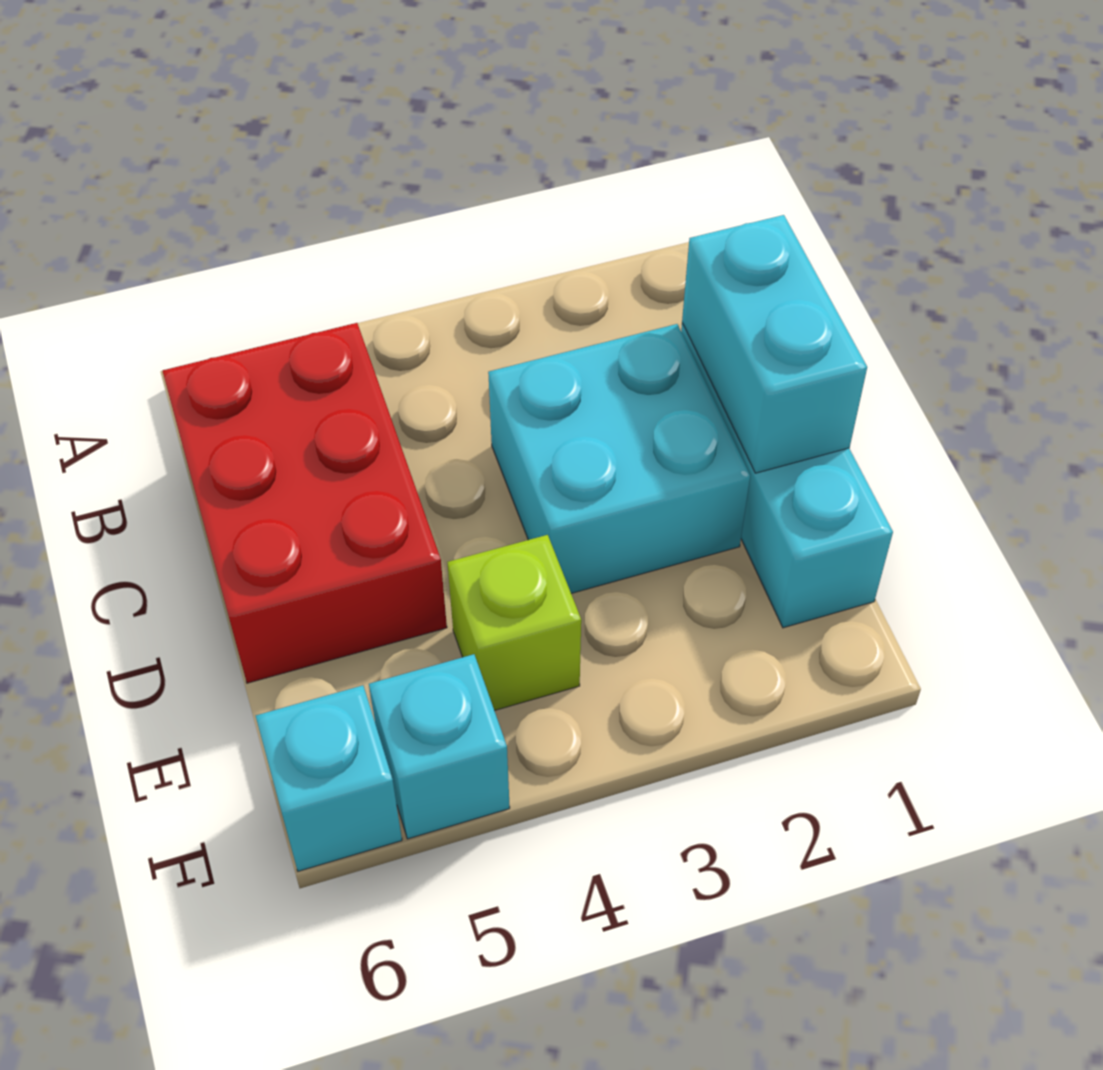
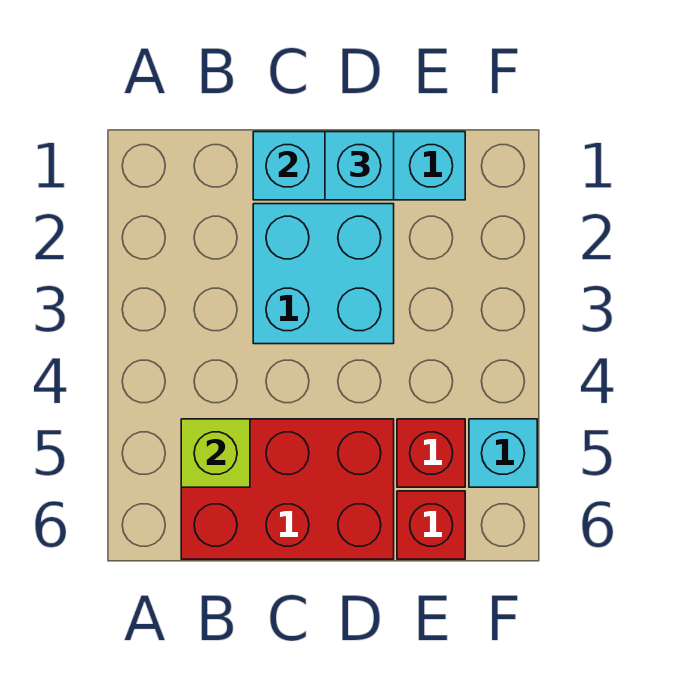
lime brick E4 level 1 -> lime brick B5 level 2
none -> red brick E5 level 1
none -> red brick E6 level 1
cyan brick F6 level 1 -> cyan brick D1 level 3

